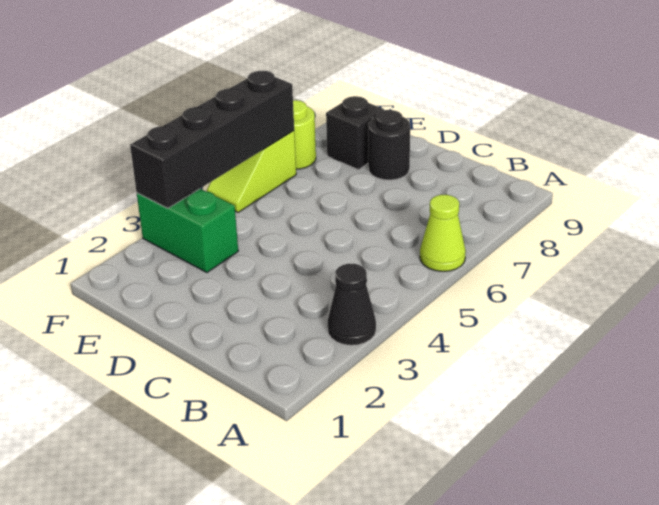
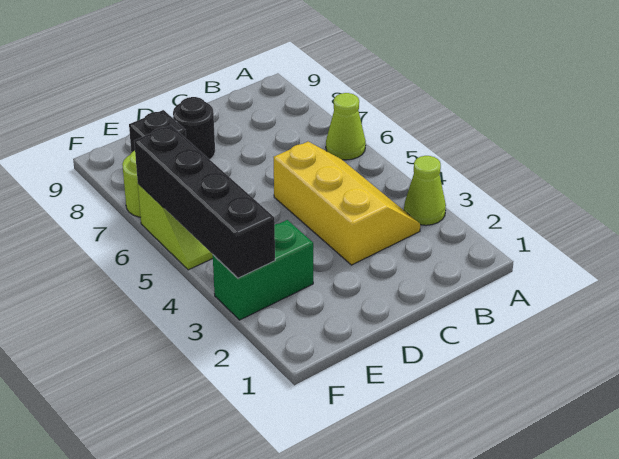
black cone A3 level 1 -> lime cone A3 level 1
none -> yellow slope B3:C5 level 1 top C

